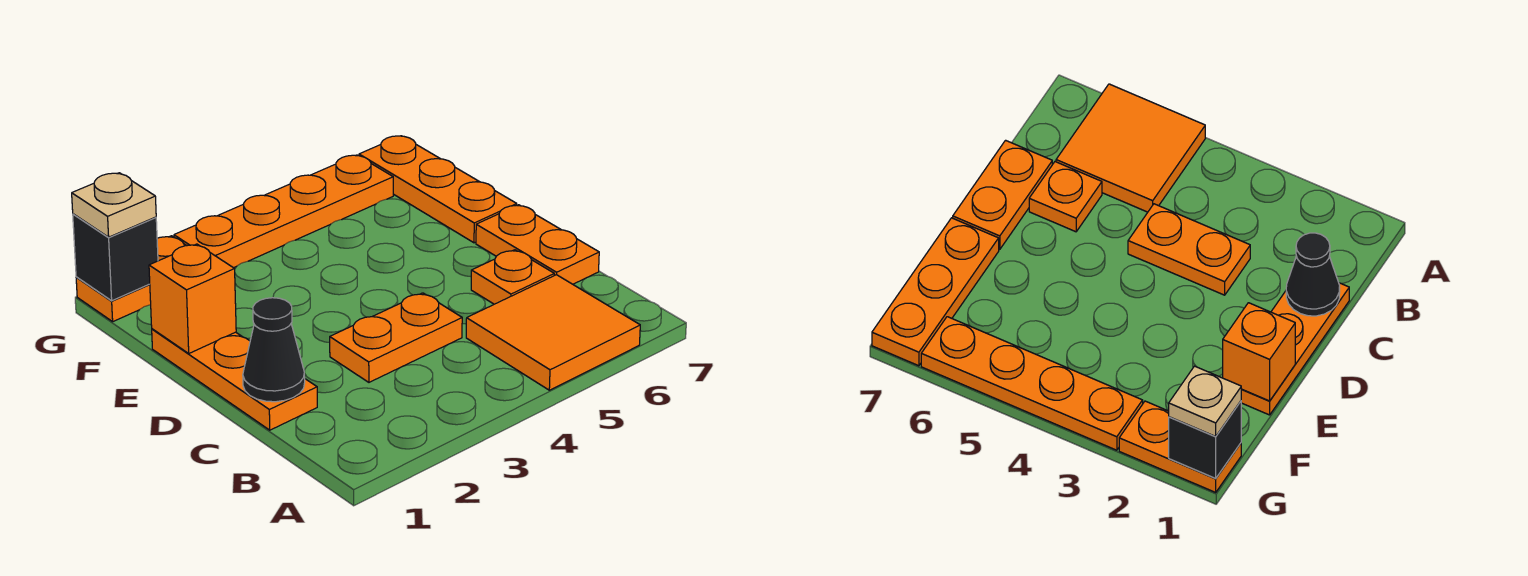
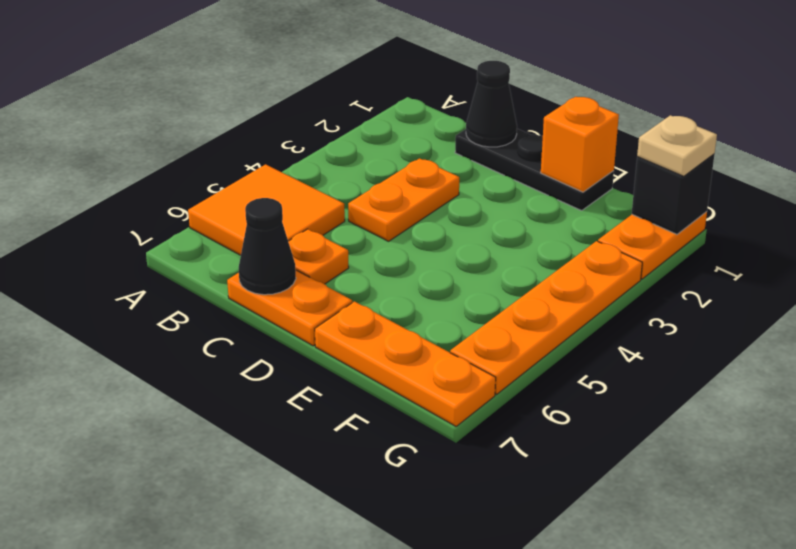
orange plate C1:E1 level 1 -> black plate C1:E1 level 1
none -> black cone C7 level 2

